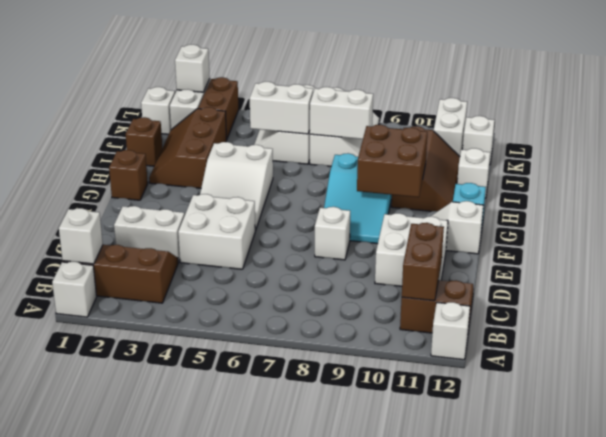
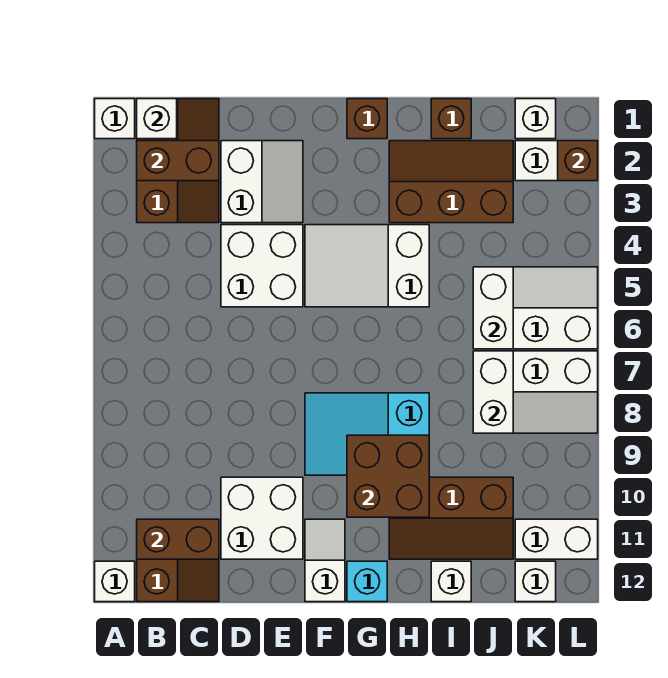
white brick E8 level 1 -> none
brown brick K3:L3 level 1 -> brown brick B2:C2 level 2
white brick L2 level 2 -> brown brick L2 level 2

